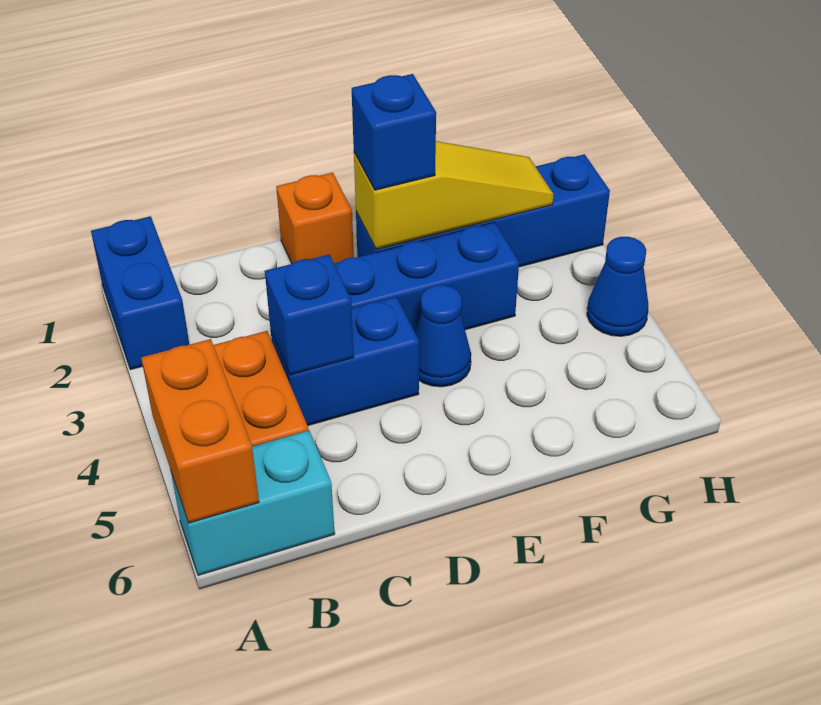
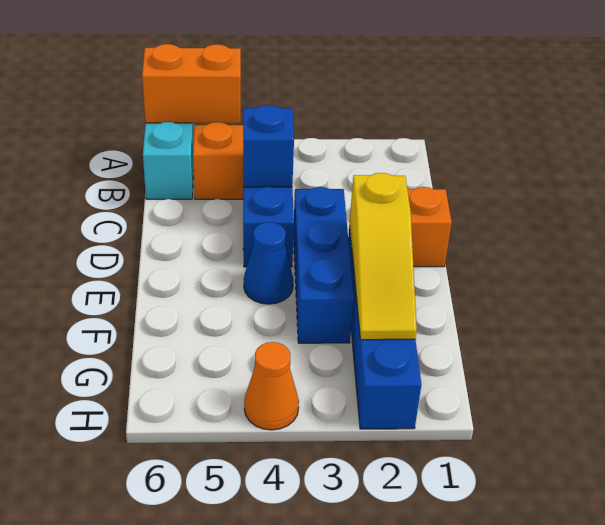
blue brick A1:A2 level 1 -> none
blue brick E2 level 3 -> none
blue cone H4 level 1 -> orange cone H4 level 1

